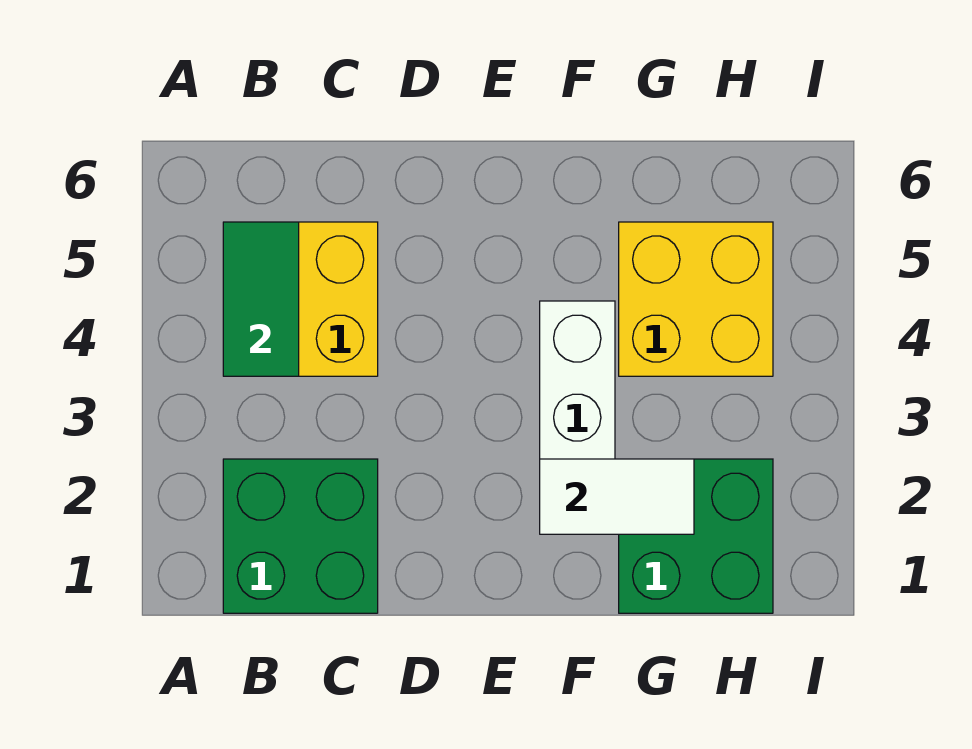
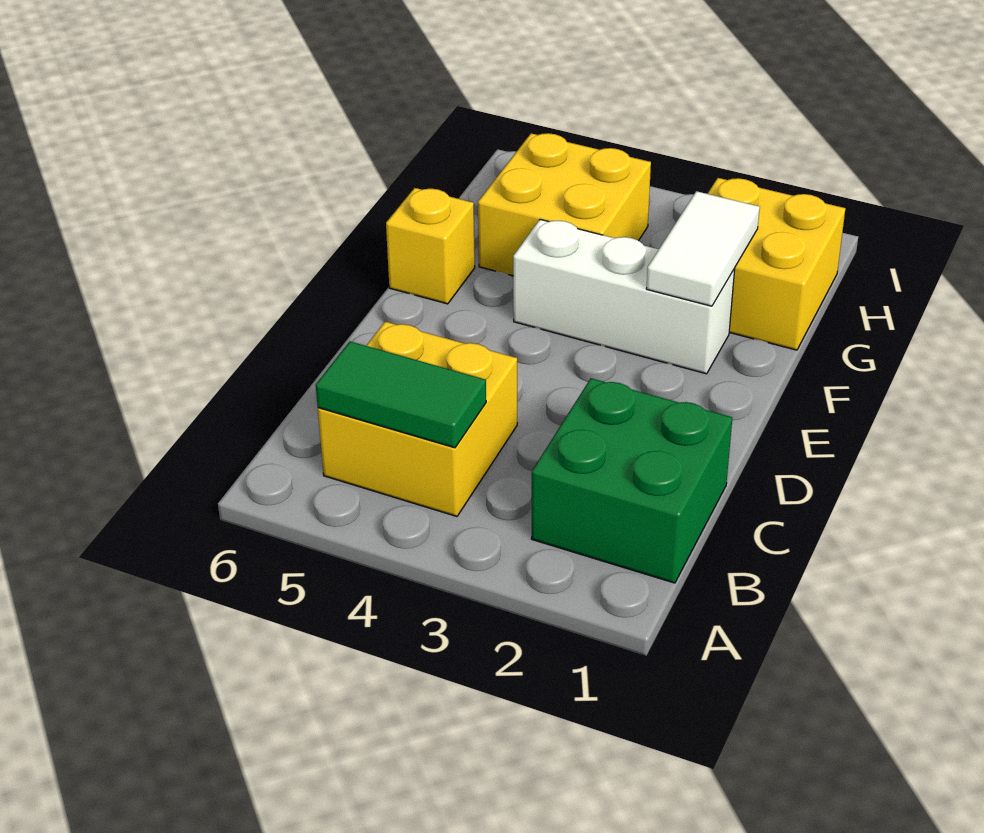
none -> yellow brick F6 level 1
green brick G1:H2 level 1 -> yellow brick G1:H2 level 1

